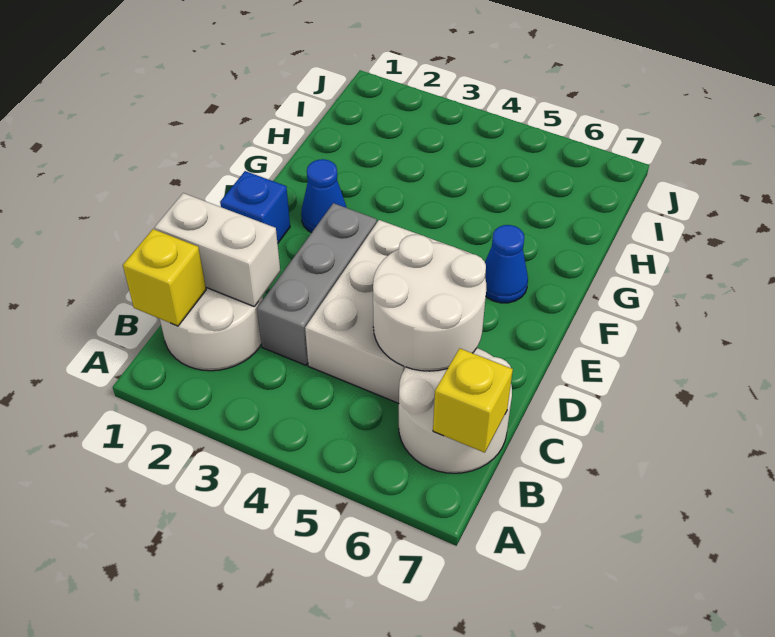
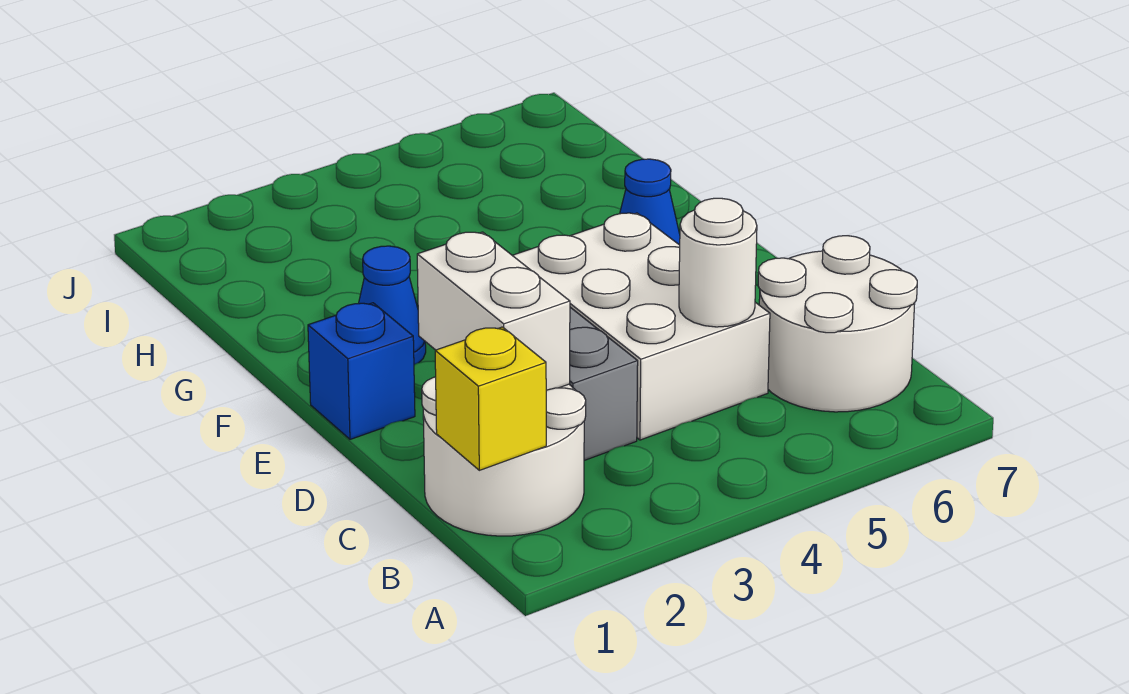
yellow brick B7 level 2 -> none
white brick C1:C2 level 2 -> white brick C2:D2 level 2
white round brick C5:D6 level 2 -> white round brick C5 level 2

